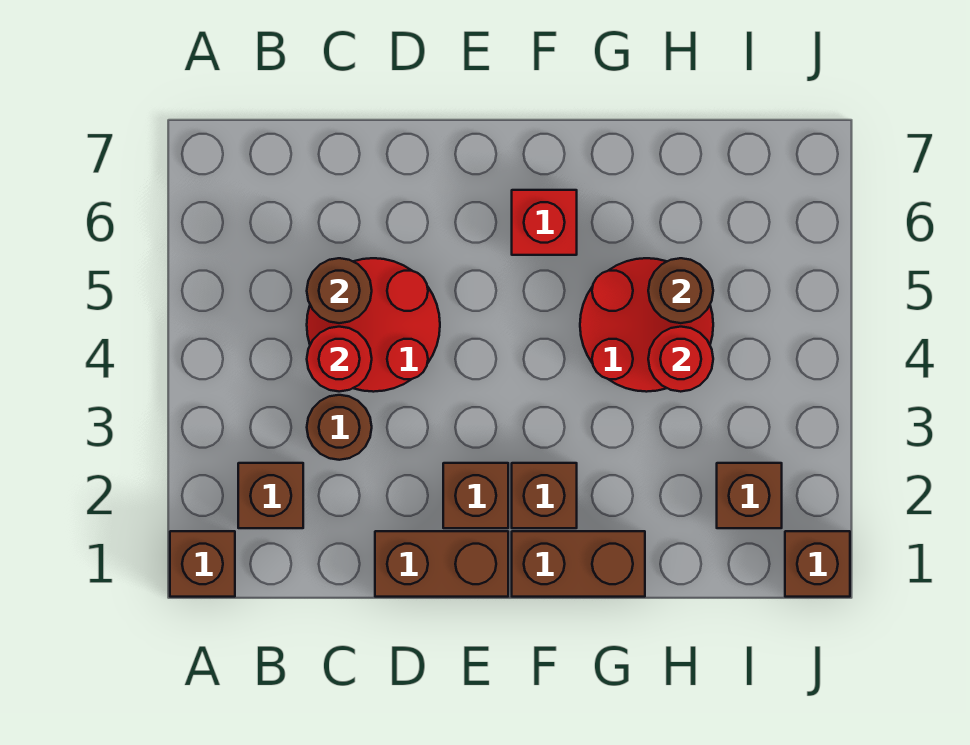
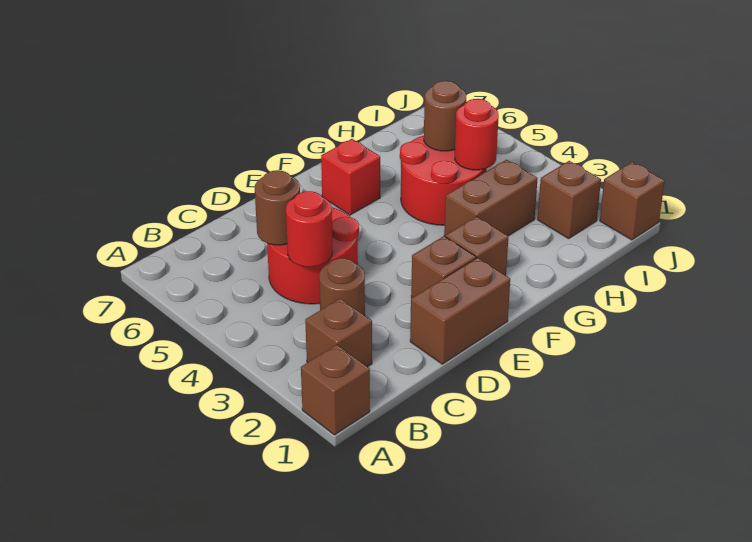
brown brick F1:G1 level 1 -> brown brick G3:H3 level 1

